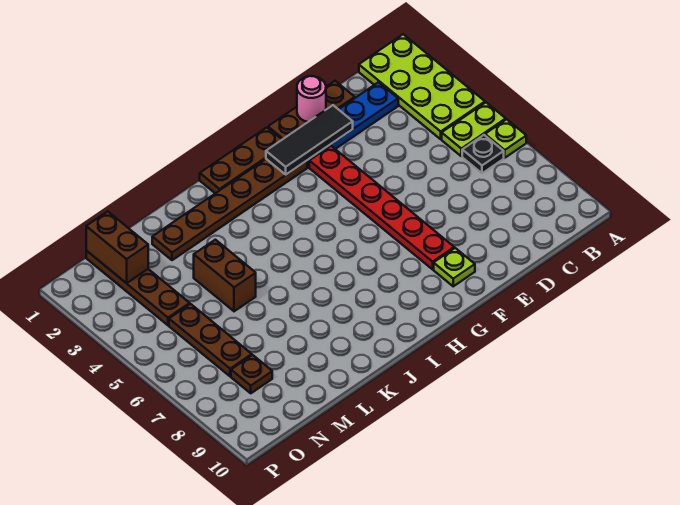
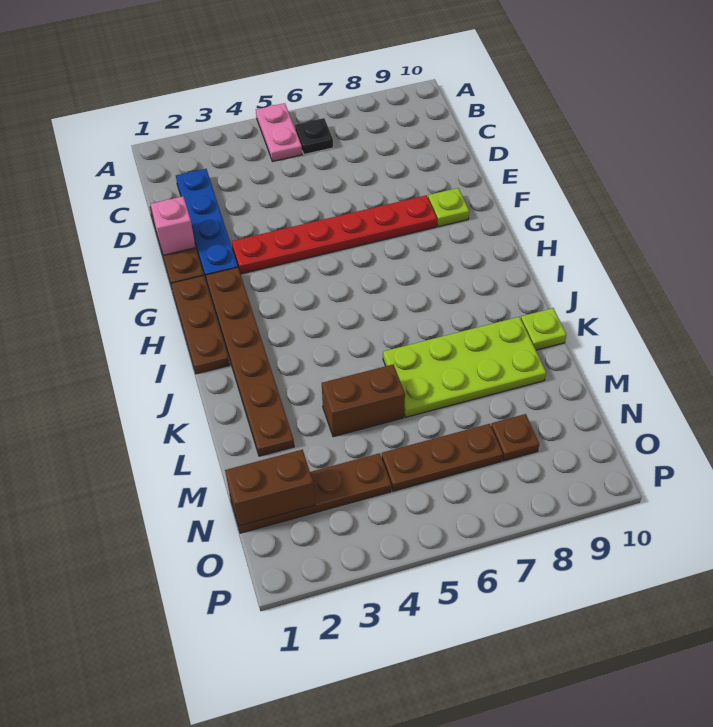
lime plate A1:B4 level 1 -> lime plate K6:L9 level 1
lime plate A5:B5 level 1 -> pink plate A5:B5 level 1
lime plate A6 level 1 -> lime plate K10 level 1
pink round brick E1 level 2 -> pink brick E1 level 2
black tile E2:G2 level 2 -> none

